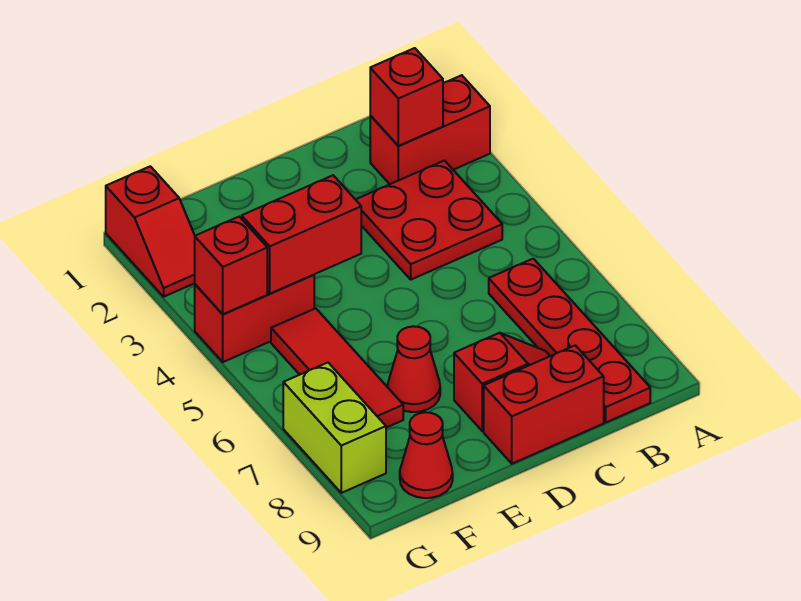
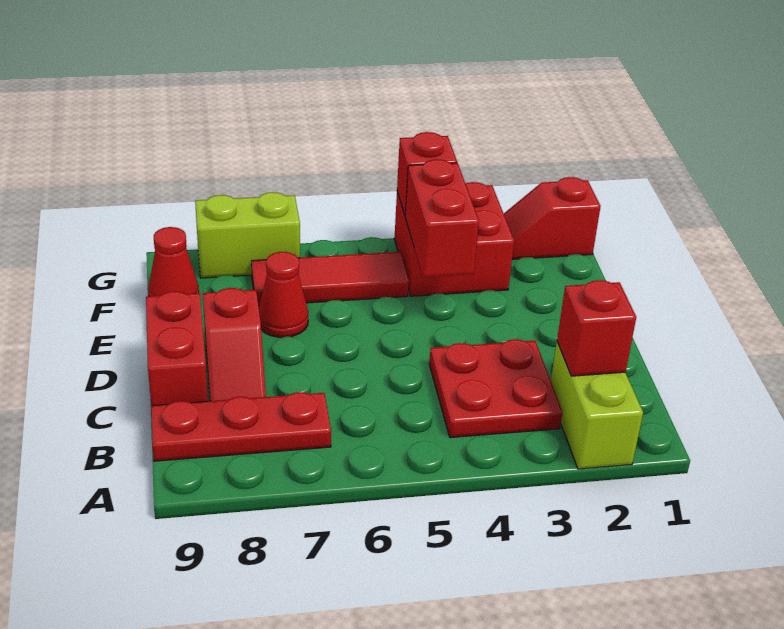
red brick A2:B2 level 1 -> lime brick A2:B2 level 1
red plate B6:B9 level 1 -> red plate B7:B9 level 1
red brick F4:G4 level 1 -> red brick F3:G4 level 1

